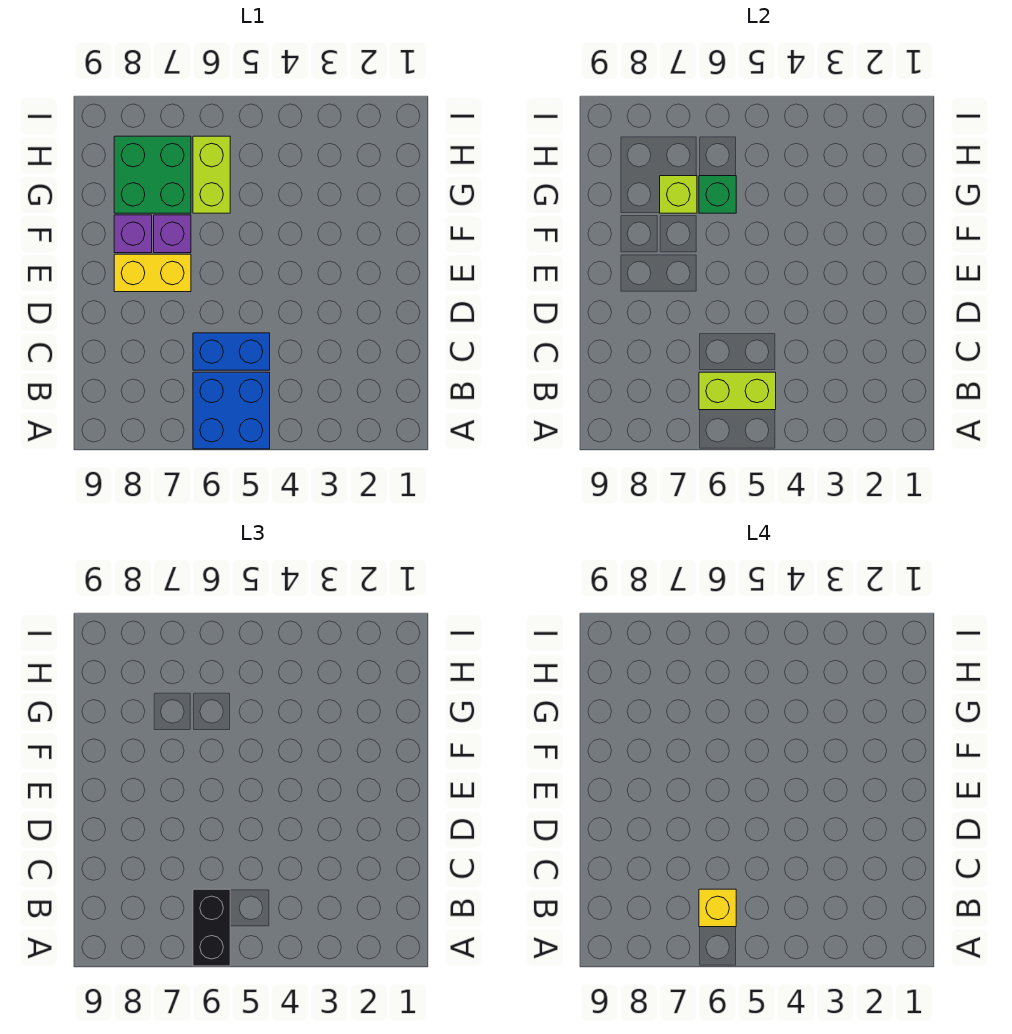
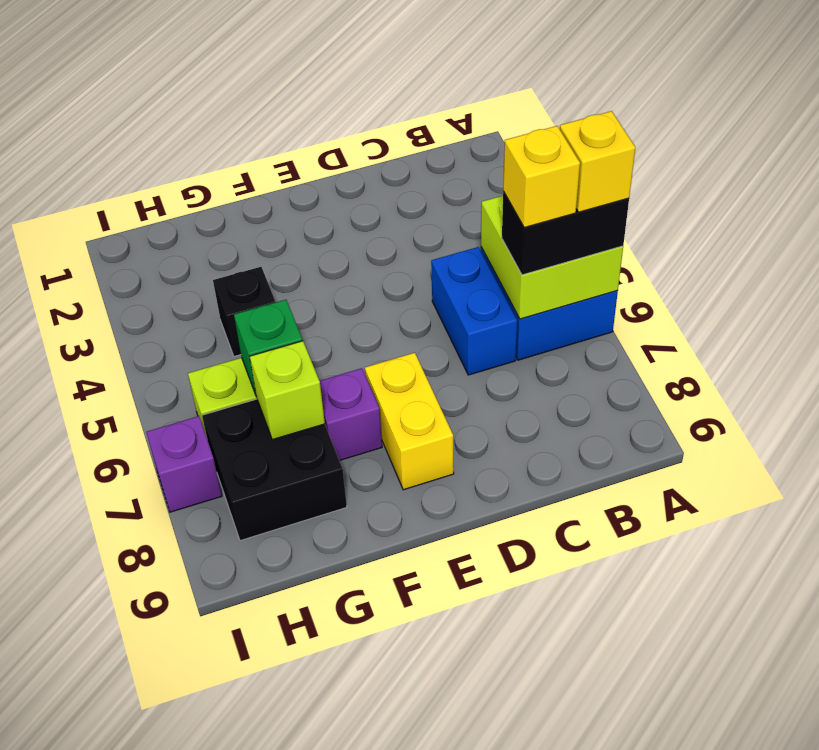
none -> yellow brick A6 level 4
lime brick B5:B6 level 2 -> lime brick A5:B6 level 2
purple brick F8 level 1 -> purple brick I7 level 1
none -> black brick G4 level 1
green brick G7:H8 level 1 -> black brick G7:H8 level 1

